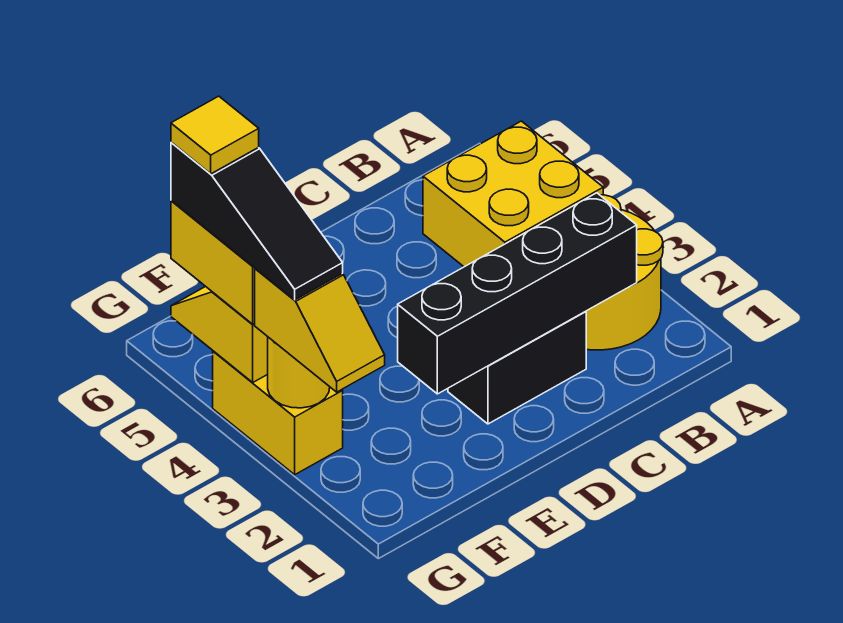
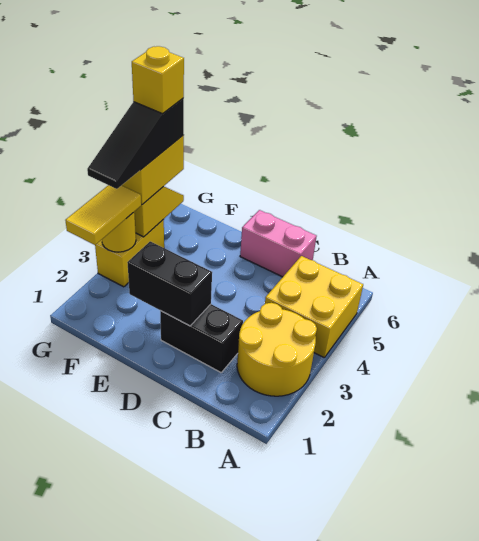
black brick B2:E2 level 2 -> black brick D2:E2 level 2
none -> pink brick C6:D6 level 1
yellow slope G2:G3 level 3 top 3 -> yellow tile G2:G3 level 3
yellow tile G5 level 5 -> yellow brick G5 level 5

